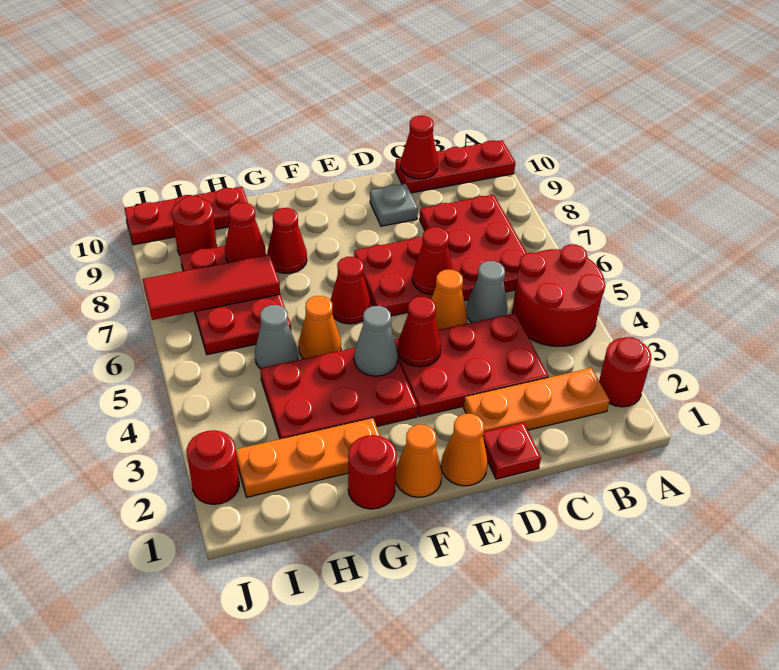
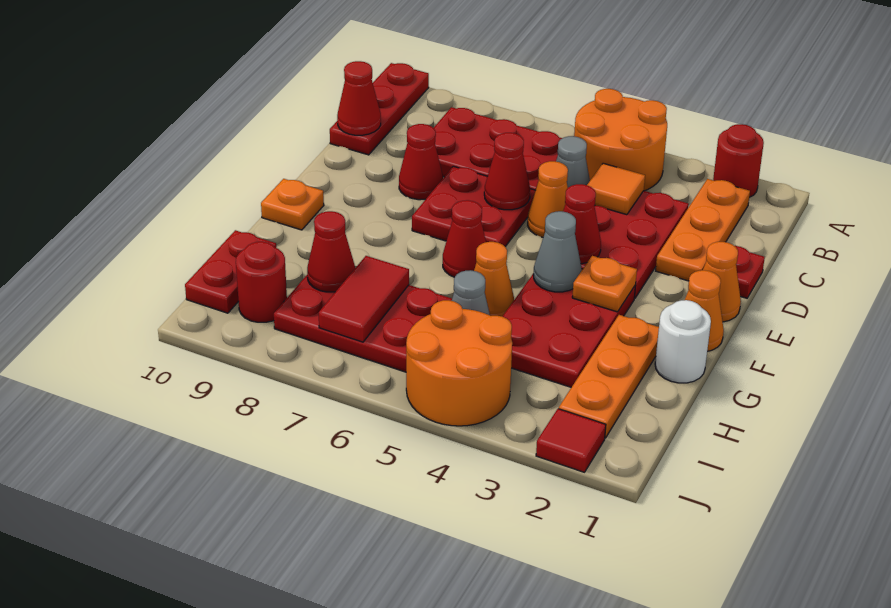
red round brick A4:B5 level 1 -> orange round brick A4:B5 level 1
none -> orange tile C4 level 2
grey plate D9 level 1 -> none
none -> orange plate F3 level 2
none -> orange plate F10 level 1
red round brick G1 level 1 -> white round brick G1 level 1
red cone G8 level 1 -> red cone D8 level 1
red tile H7:J7 level 2 -> red tile H7:I7 level 2
red plate H10:J10 level 1 -> red plate H10:I10 level 1
none -> orange round brick I4:J5 level 1
red round brick J2 level 1 -> red tile J2 level 1

